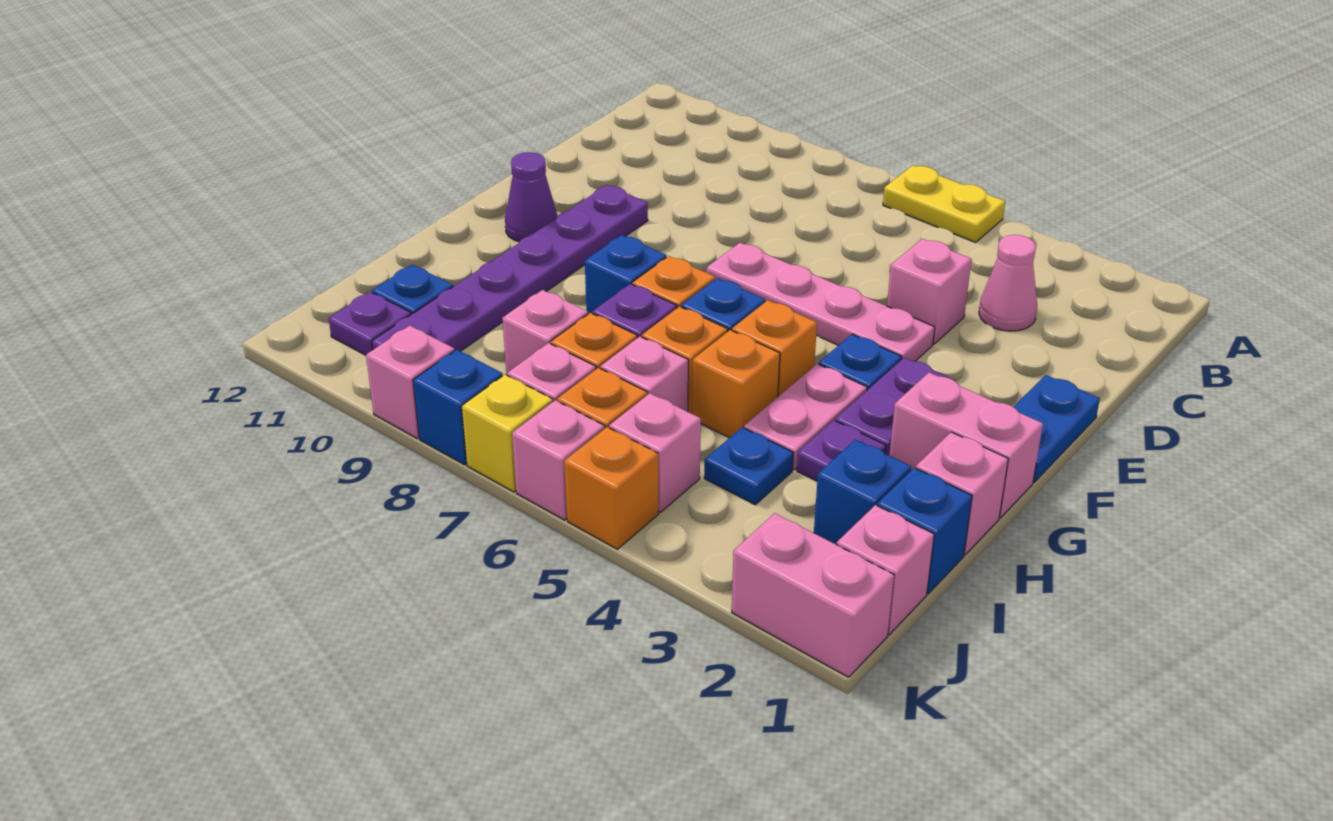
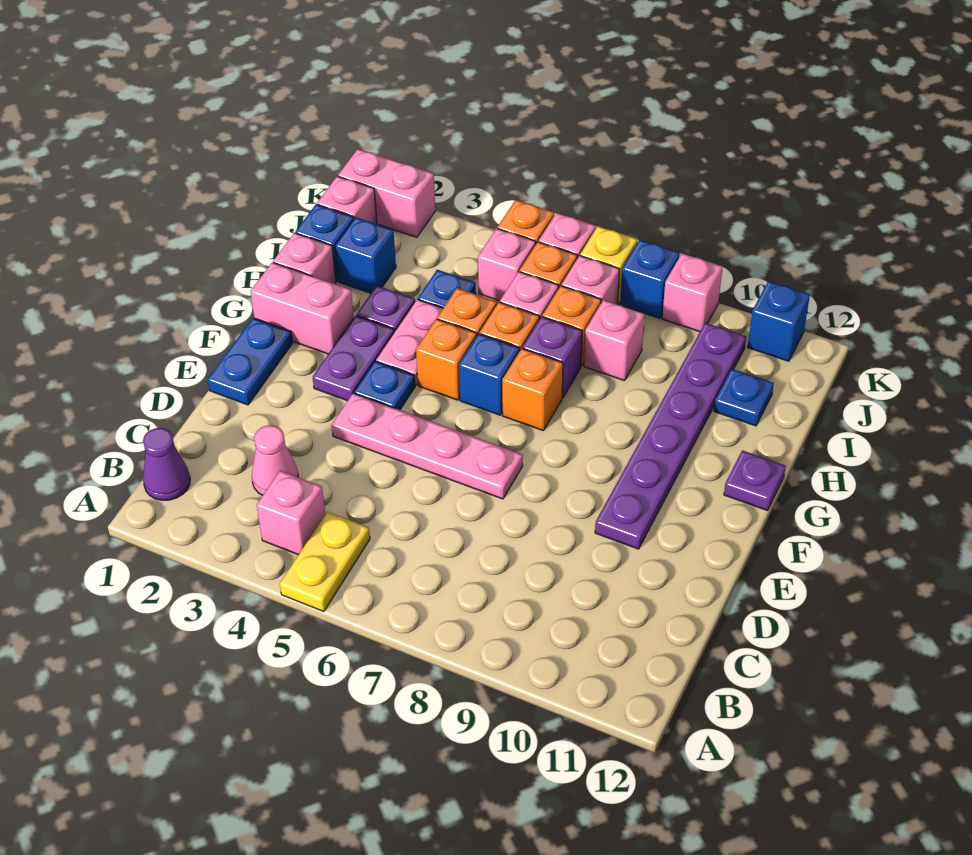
yellow plate A5:A6 level 1 -> yellow plate A5:B5 level 1
pink brick D4 level 1 -> pink brick B4 level 1
purple cone F11 level 1 -> purple cone B1 level 1
blue brick G8 level 1 -> blue brick K11 level 1
purple plate J11 level 1 -> purple plate G12 level 1

